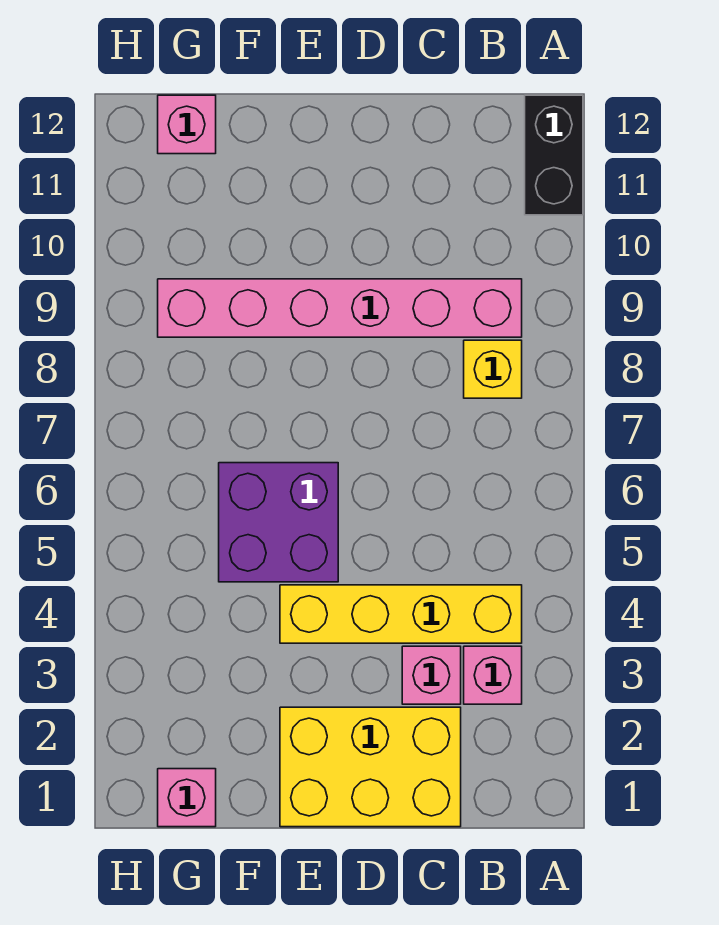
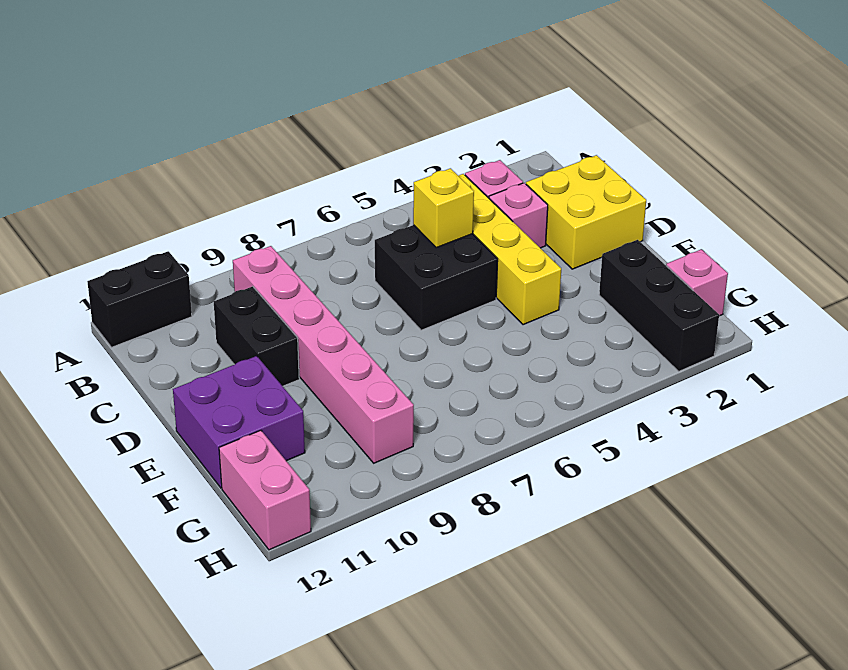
yellow brick B8 level 1 -> yellow brick C5 level 2
yellow brick C1:E2 level 1 -> yellow brick C1:D2 level 1
none -> black brick C5:D6 level 1
none -> black brick C10:D10 level 1
purple brick E5:F6 level 1 -> purple brick E11:F12 level 1
none -> black brick F2:H2 level 1
pink brick G12 level 1 -> pink brick G12:H12 level 1

